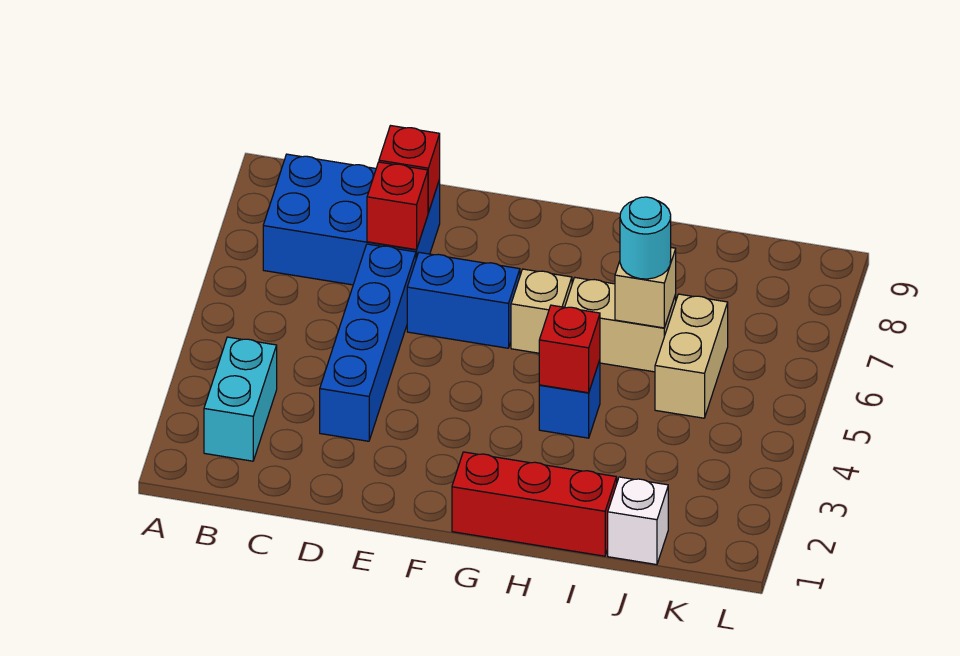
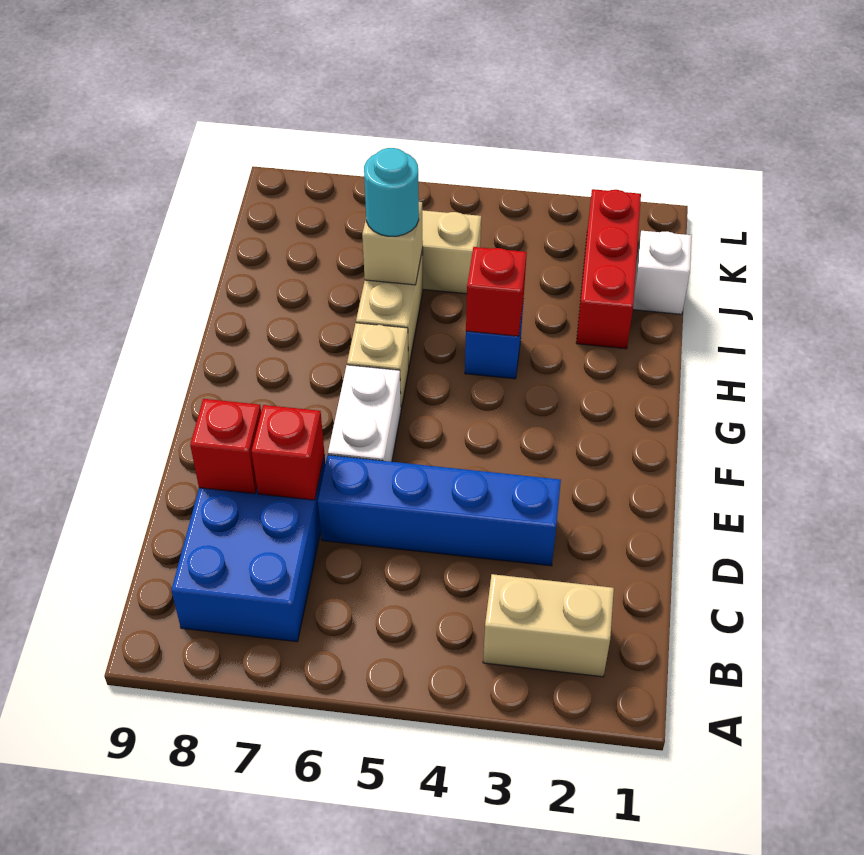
cyan brick B2:B3 level 1 -> tan brick B2:B3 level 1
blue brick E6:F6 level 1 -> white brick E6:F6 level 1
red brick G1:I1 level 1 -> red brick I2:K2 level 1

